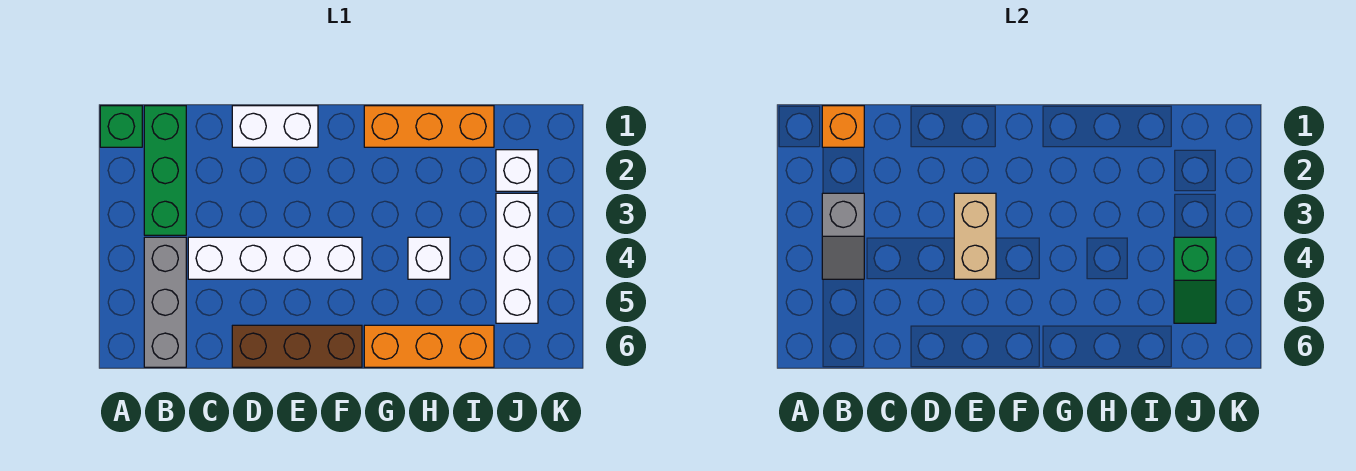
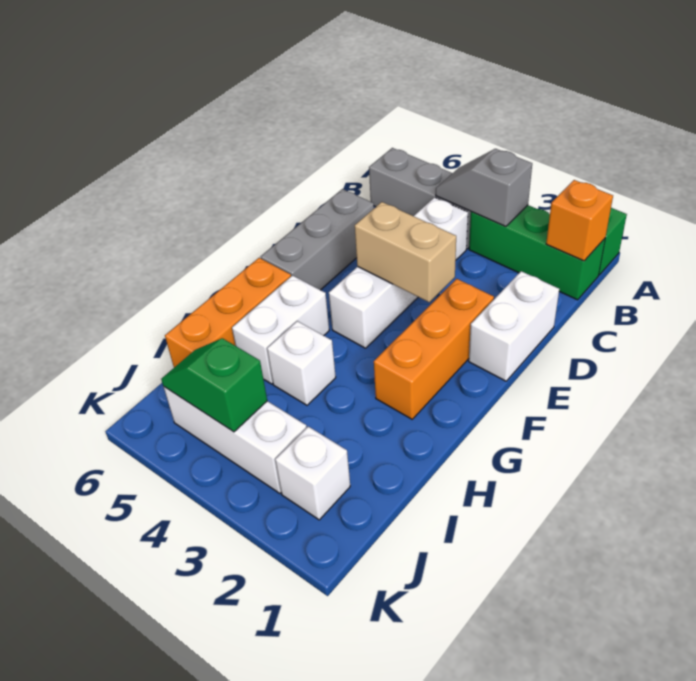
brown brick D6:F6 level 1 -> grey brick D6:F6 level 1
orange brick G1:I1 level 1 -> orange brick E2:G2 level 1
none -> white brick G5:H5 level 1

